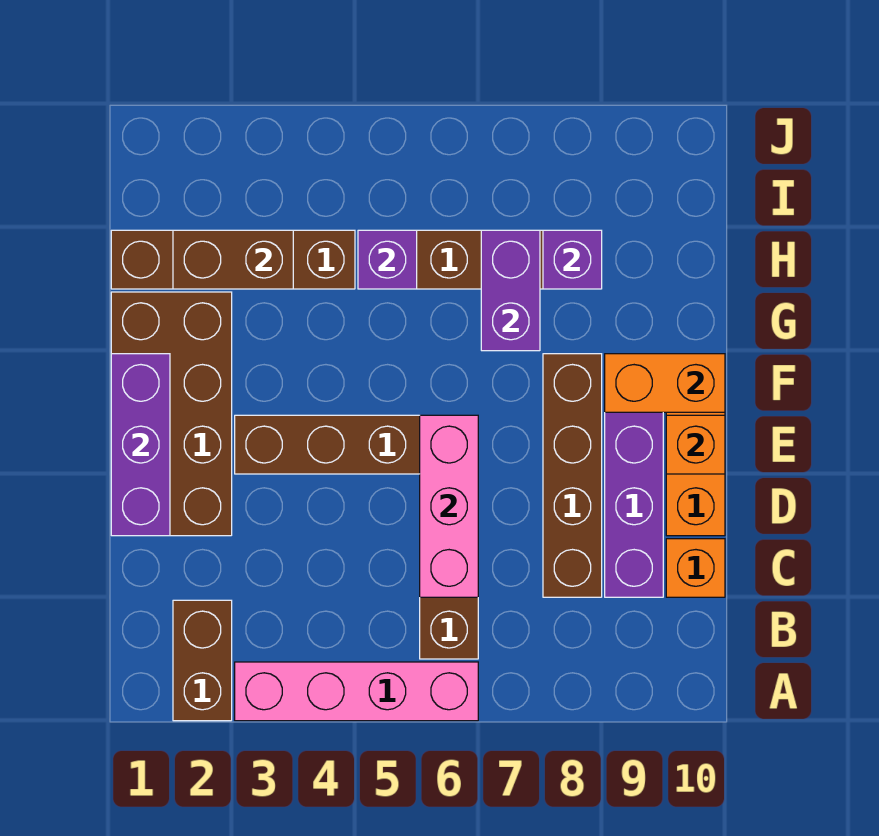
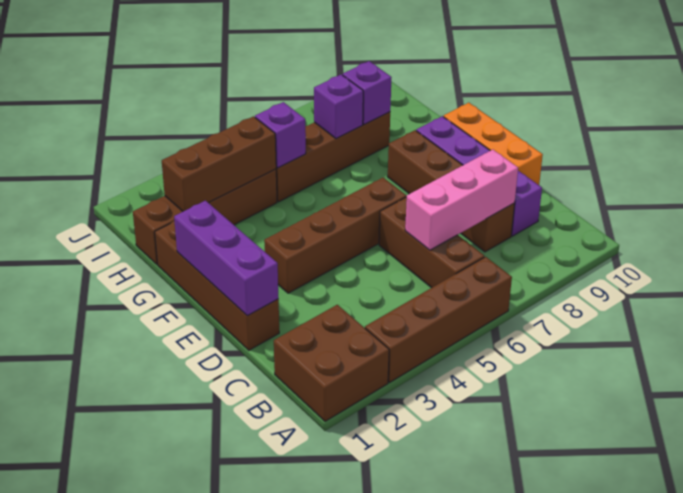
brown brick A2:B2 level 1 -> brown brick A1:B2 level 1
pink brick A3:A6 level 1 -> brown brick A3:A6 level 1
pink brick C6:E6 level 2 -> pink brick C6:C8 level 2
orange brick C10 level 1 -> none
brown brick D1:G2 level 1 -> brown brick D1:G1 level 1
orange brick E10 level 2 -> none
orange brick F9:F10 level 2 -> none
purple brick G7:H7 level 2 -> purple brick H7 level 2
brown brick H2:H3 level 2 -> brown brick H2:H4 level 2

